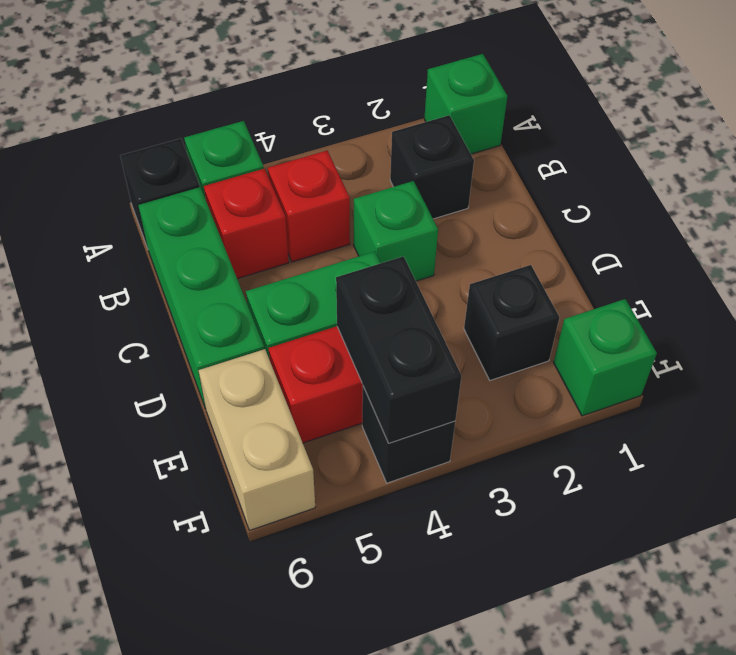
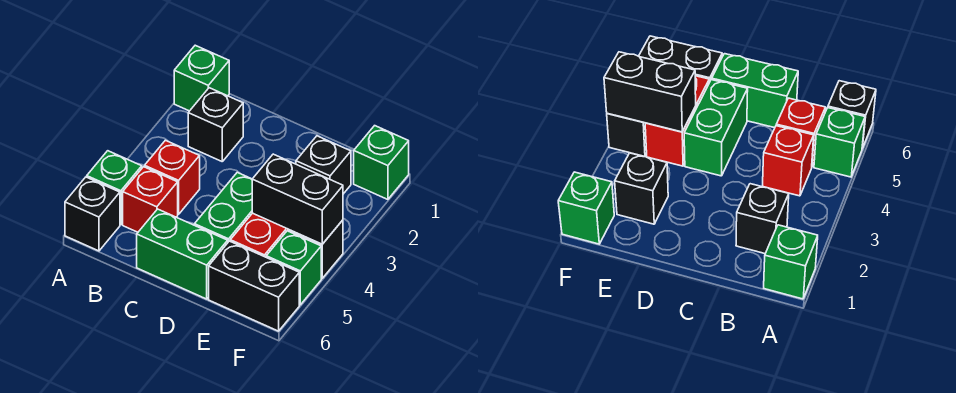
green brick B6:D6 level 1 -> green brick C6:D6 level 1
green brick C3 level 1 -> green brick F5 level 1
tan brick E6:F6 level 1 -> black brick E6:F6 level 1

